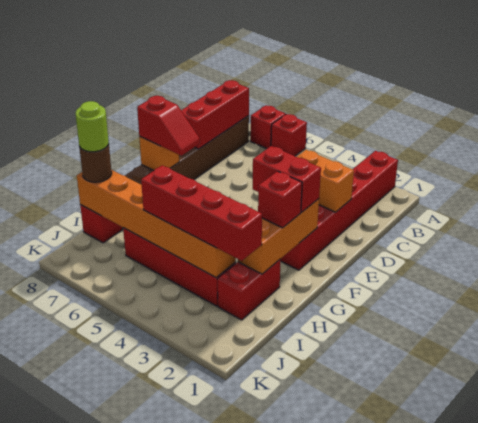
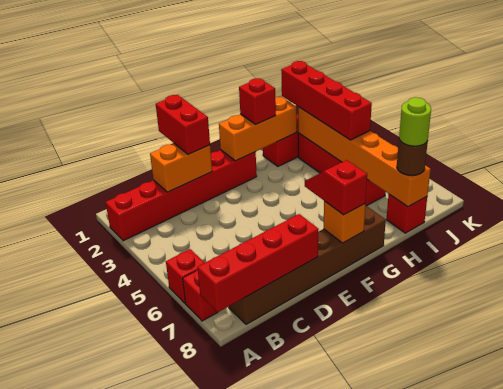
red brick B8:D8 level 2 -> red brick A8:D8 level 2
orange brick D2:D3 level 2 -> orange brick C2:D2 level 2
red brick F2:F3 level 3 -> red brick D1:D2 level 3

